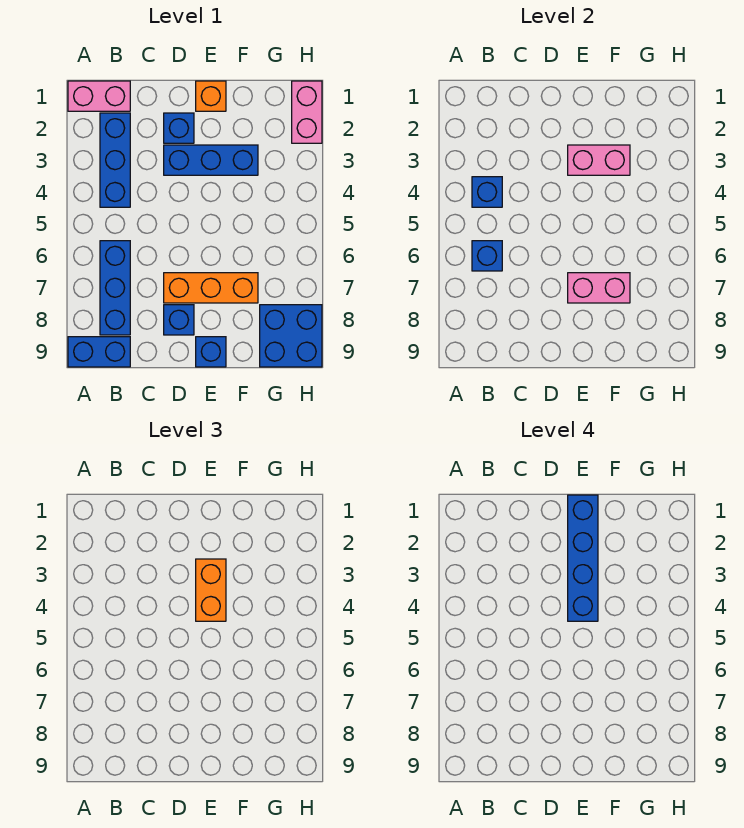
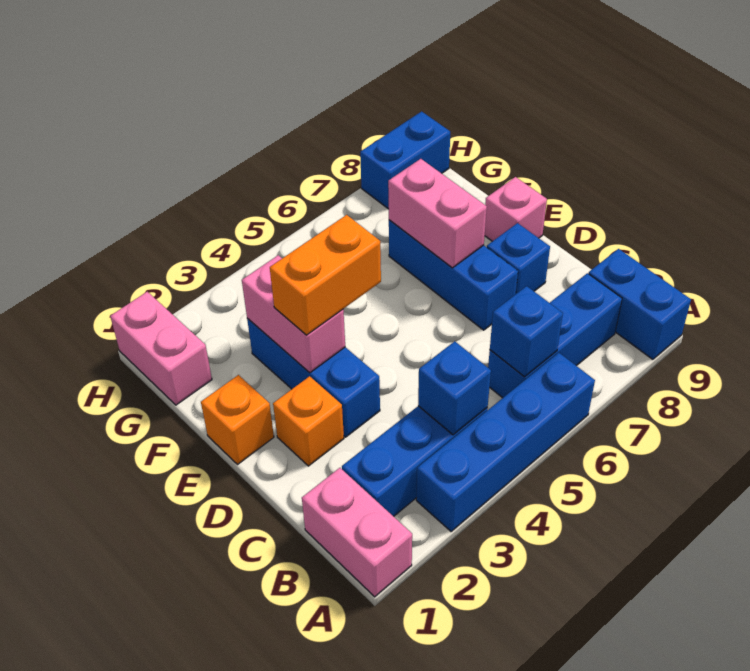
blue brick D2 level 1 -> orange brick D2 level 1
orange brick D7:F7 level 1 -> blue brick D7:F7 level 1
blue brick E1:E4 level 4 -> blue brick A3:A6 level 1
blue brick E9 level 1 -> pink brick E9 level 1
blue brick G8:H9 level 1 -> blue brick H8:H9 level 1
pink brick H1:H2 level 1 -> pink brick G1:H1 level 1

